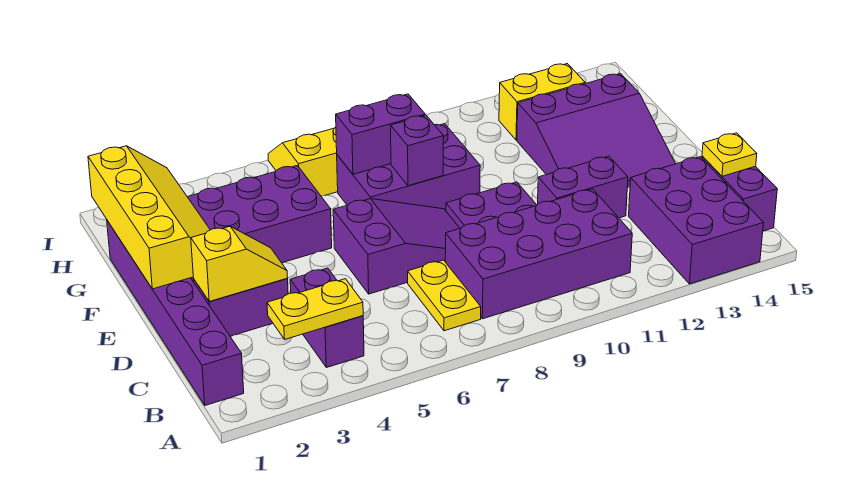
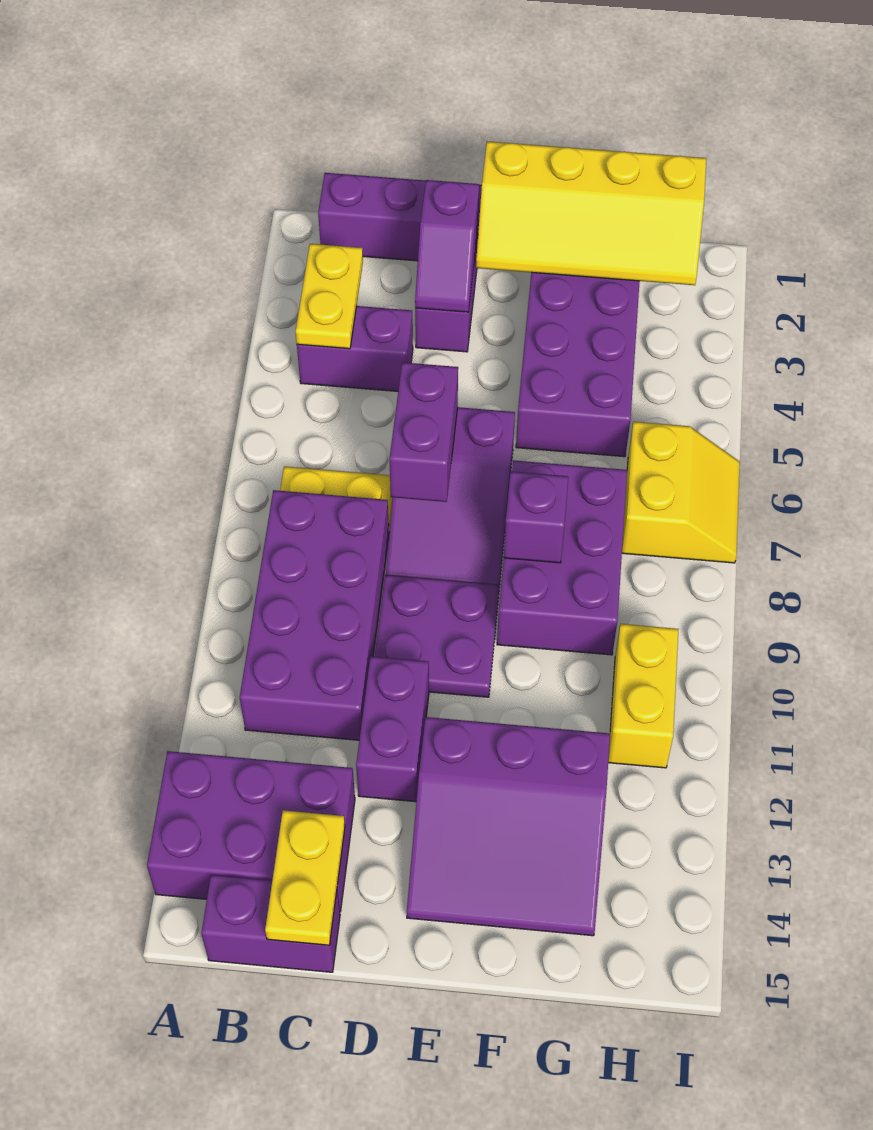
yellow plate C15 level 2 -> yellow plate C14:C15 level 2
yellow slope D2:D3 level 2 top 2 -> purple slope D2:D3 level 2 top 2
purple slope E12:G14 level 1 top G -> purple slope E12:G14 level 1 top 12
purple brick G7:G8 level 2 -> purple brick D6:D7 level 2
yellow brick H12:H13 level 1 -> yellow brick H10:H11 level 1

